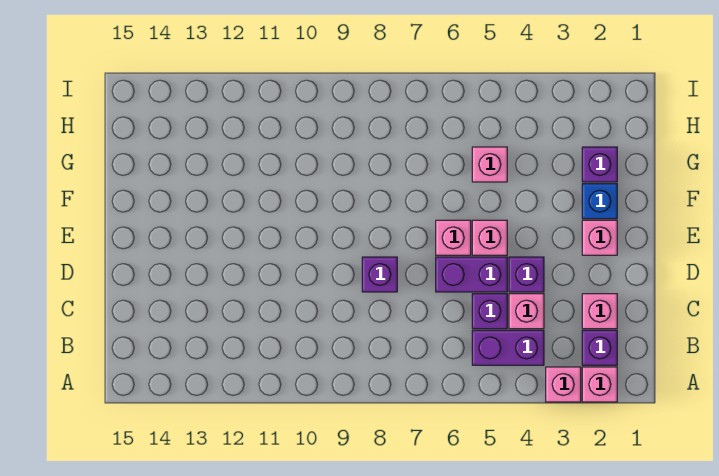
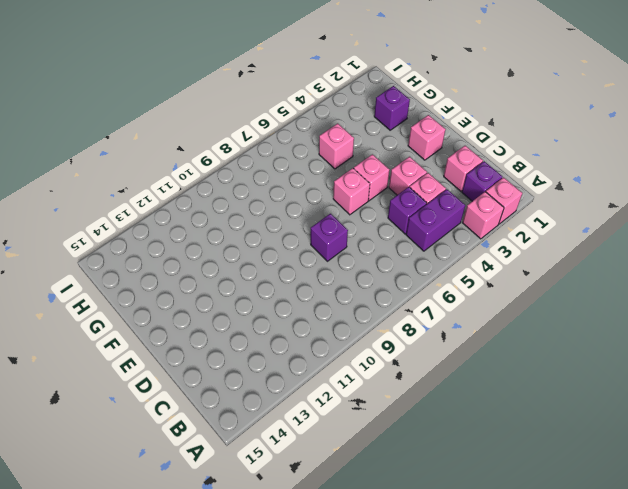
purple brick D4 level 1 -> pink brick D4 level 1
purple brick D5:D6 level 1 -> none
blue brick F2 level 1 -> none

